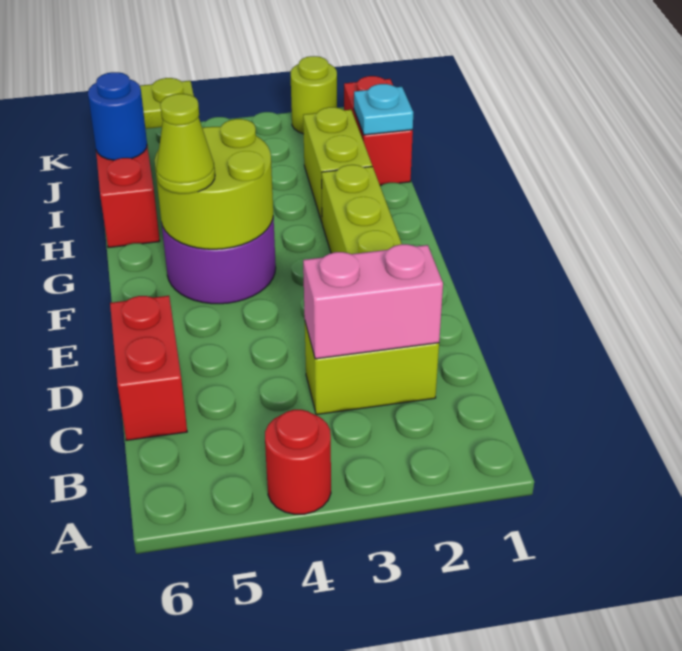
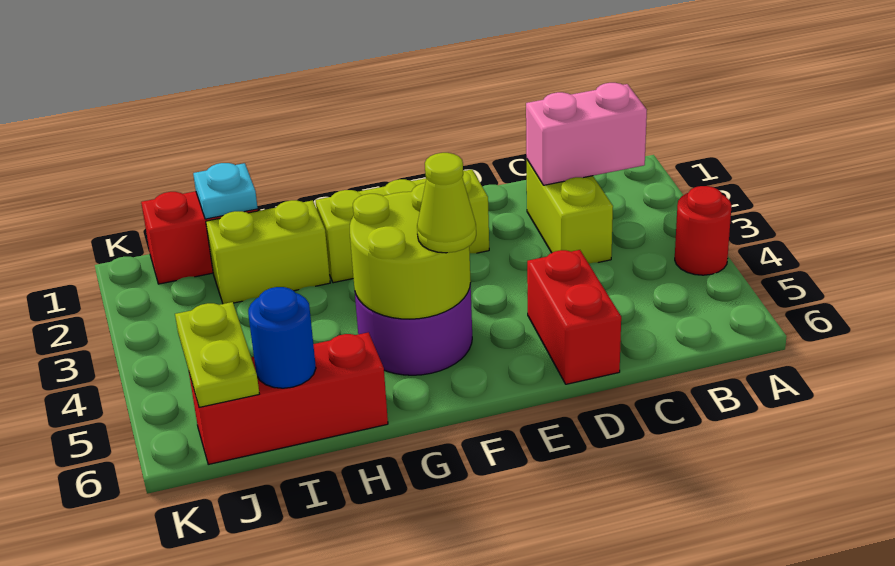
pink brick C2:C3 level 2 -> pink brick B2:C2 level 2
red brick C6:D6 level 1 -> red brick D5:D6 level 1
lime round brick K2 level 1 -> none

